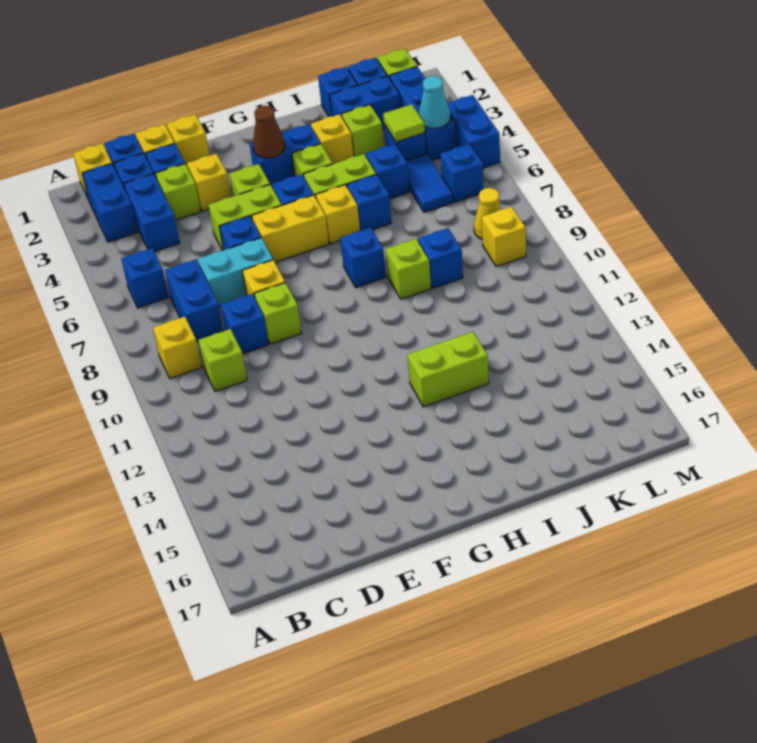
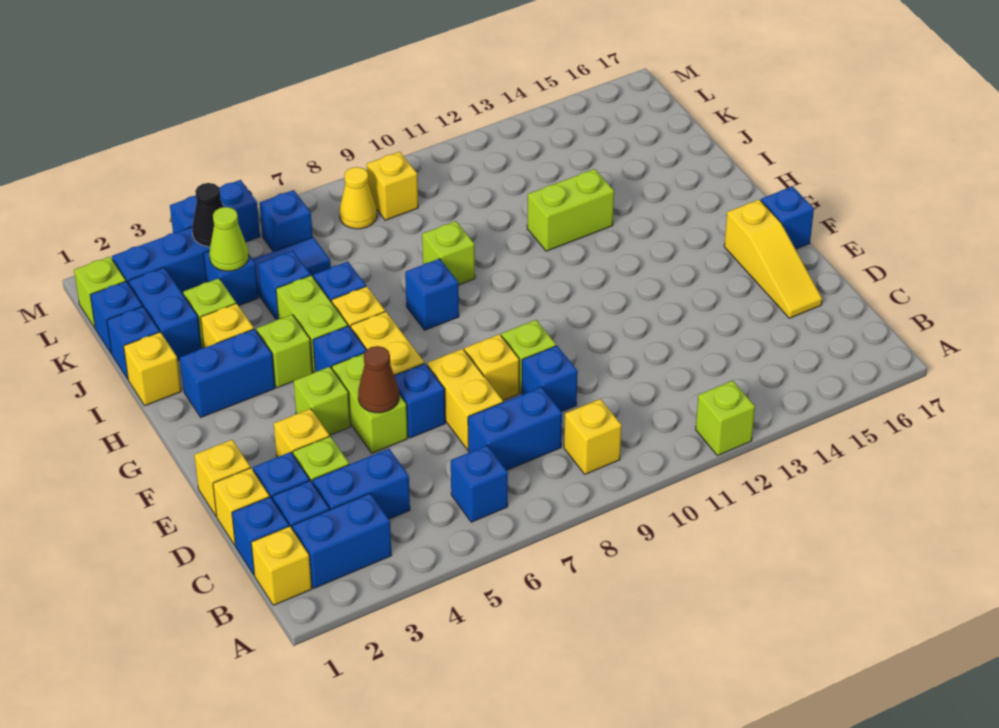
lime brick C10 level 1 -> lime brick A12 level 1
cyan brick D7:E7 level 1 -> yellow brick D7:E7 level 1
none -> yellow slope D16:F16 level 1 top F
blue brick G3:H3 level 1 -> blue brick H2:H3 level 1
brown cone G3 level 2 -> brown cone E5 level 2
lime brick H13:I13 level 1 -> lime brick I12:I13 level 1
none -> yellow brick I1 level 1
blue brick J9 level 1 -> blue brick F17 level 1
lime tile K4 level 2 -> lime cone K4 level 2
cyan cone L4 level 2 -> black cone L4 level 2

